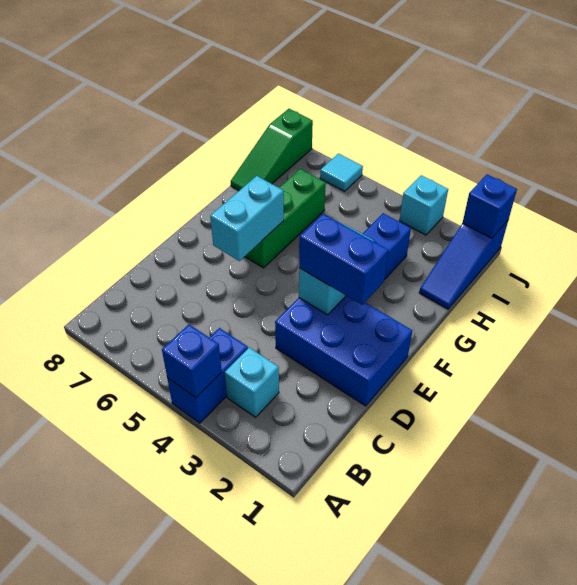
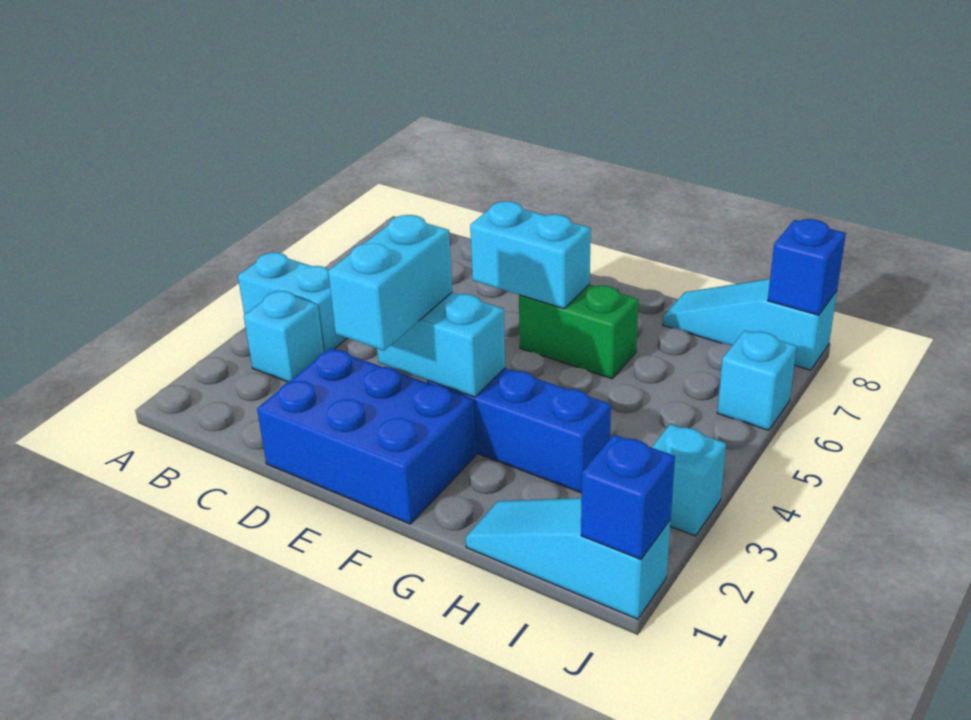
blue brick A4:B4 level 1 -> cyan brick A4:B4 level 1
blue brick A4 level 2 -> blue brick J8 level 2
blue brick D1:E3 level 1 -> blue brick D1:F2 level 1
blue brick E2:E3 level 3 -> cyan brick E2:E3 level 3
green brick F6:H6 level 1 -> green brick F6:G6 level 1
blue slope H1:J1 level 1 top J -> cyan slope H1:J1 level 1 top J
green slope H8:J8 level 1 top J -> cyan slope H8:J8 level 1 top J
cyan tile J6 level 1 -> cyan brick J6 level 1

